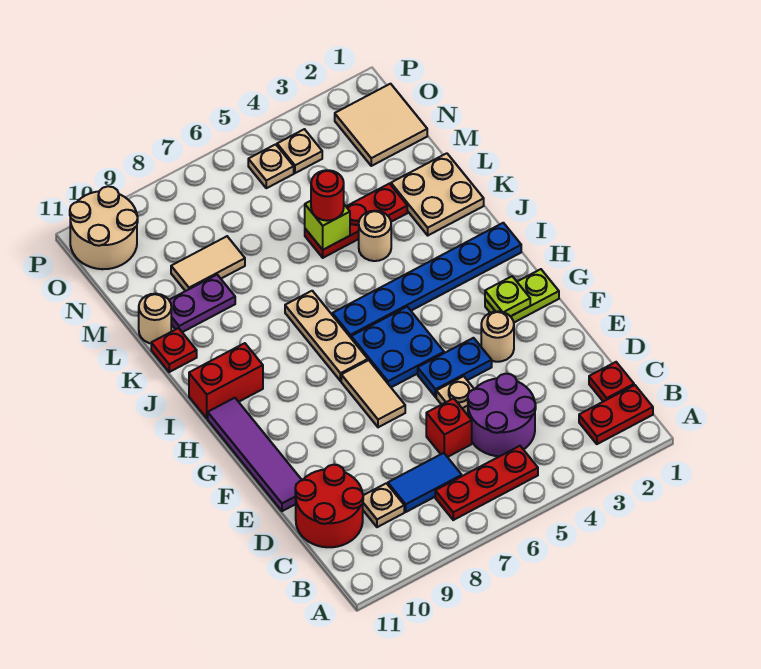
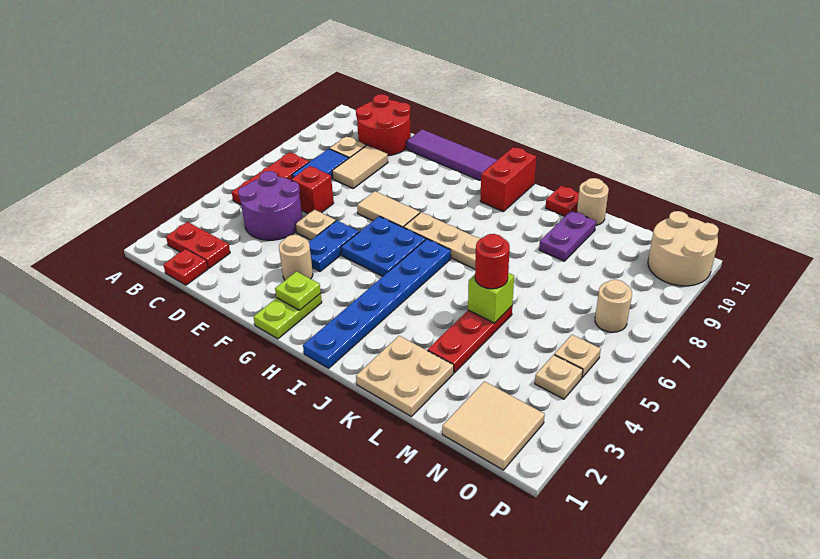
red plate B1:B2 level 1 -> red plate B2:C2 level 1
tan round brick K4 level 1 -> tan round brick O7 level 1
tan tile M8:M9 level 1 -> tan tile D8:D9 level 1

